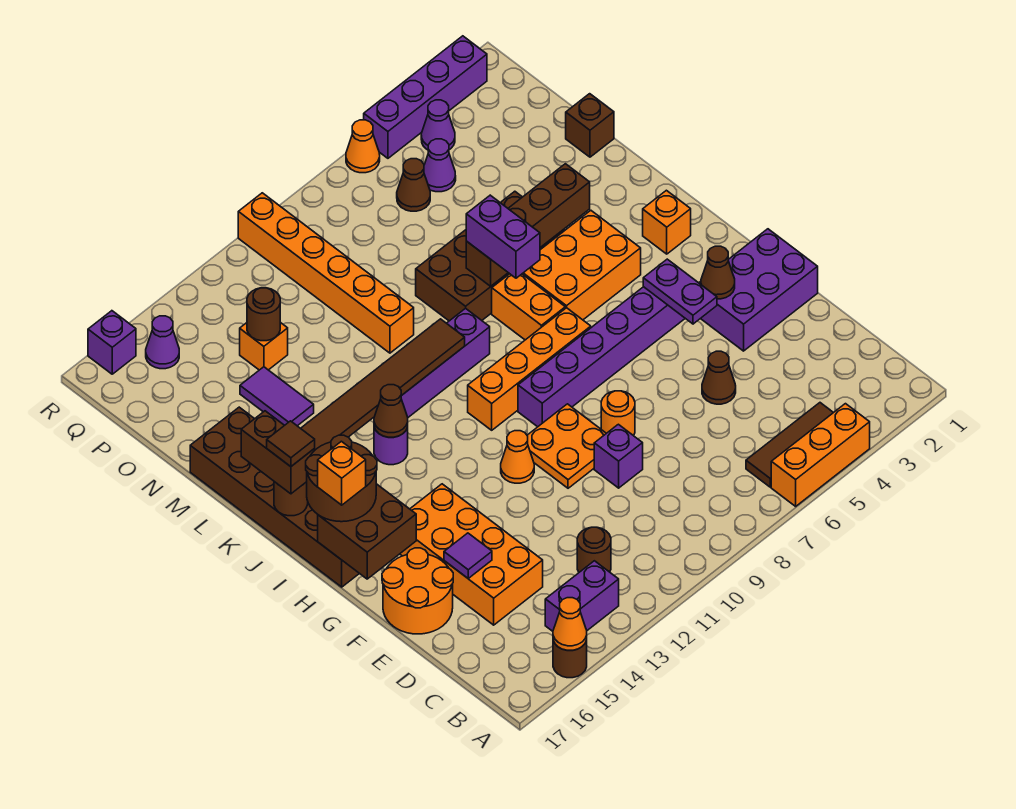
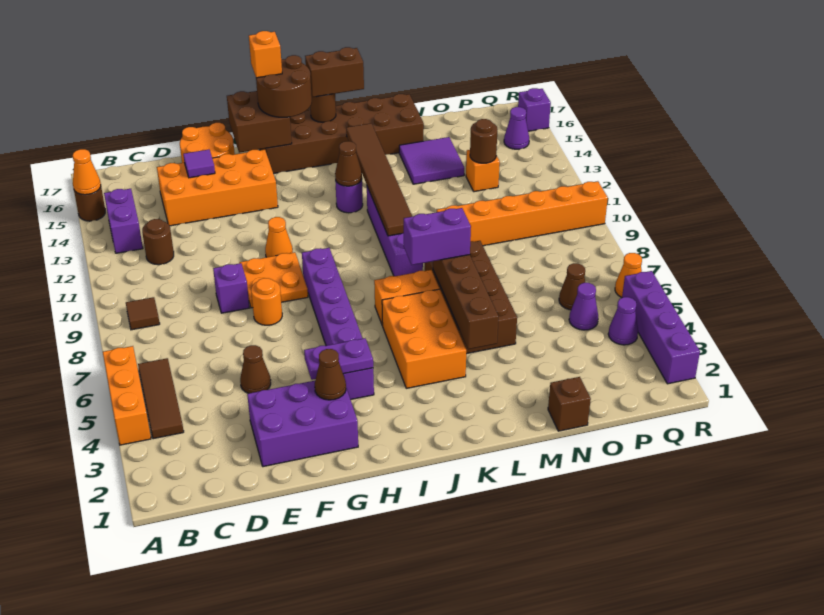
purple brick F1:G3 level 1 -> purple brick E2:G3 level 1
orange brick I7:I10 level 1 -> none
orange brick J2 level 1 -> none
brown tile J17 level 4 -> brown tile B9 level 1
purple tile M14:N14 level 1 -> purple tile M14:N15 level 1

